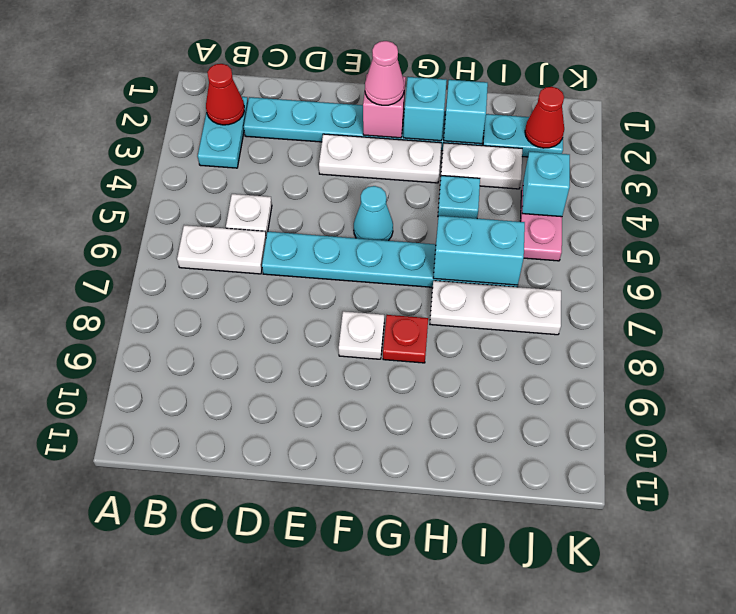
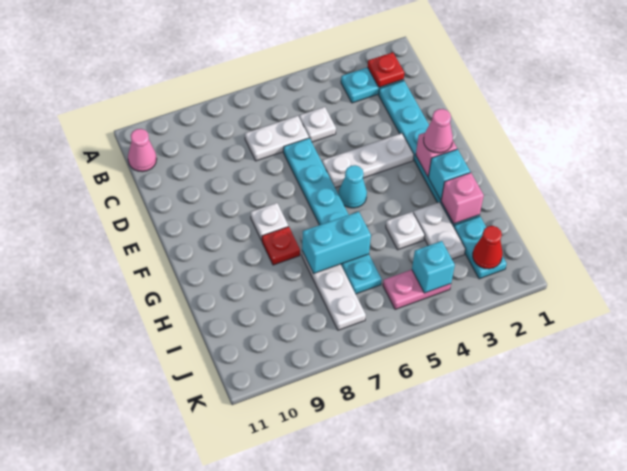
red cone B2 level 2 -> red plate B2 level 2
white plate B6:C6 level 1 -> white plate C6:C7 level 1
none -> pink cone B11 level 1
white plate E3:G3 level 1 -> white plate E3:E5 level 1
cyan brick H2 level 2 -> pink brick H2 level 2
cyan plate H4 level 1 -> white plate H4 level 1
cyan brick H6:I6 level 2 -> cyan brick H6:H7 level 2

